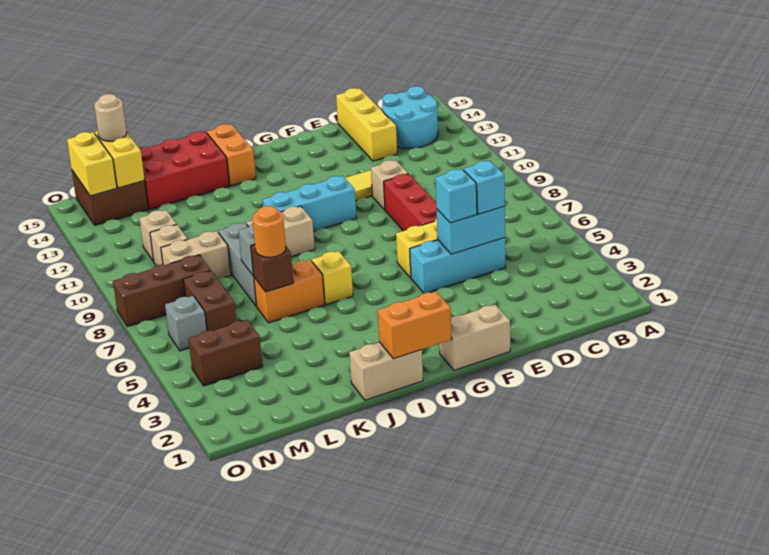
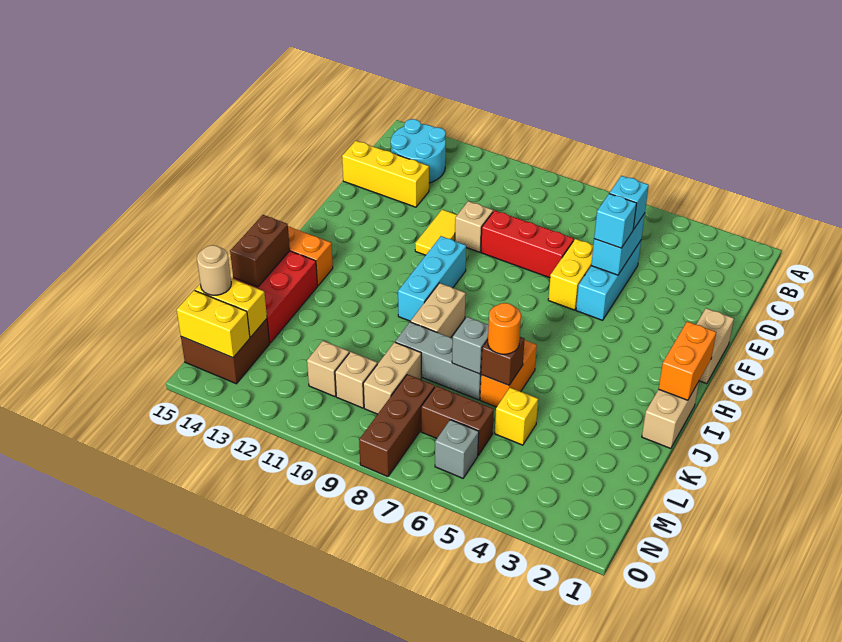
yellow brick I6 level 1 -> yellow brick L5 level 1
brown brick M4:N4 level 1 -> brown brick J15:K15 level 2

